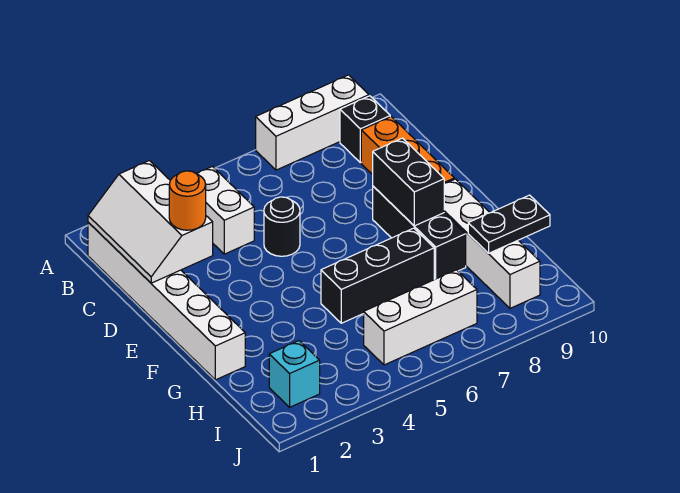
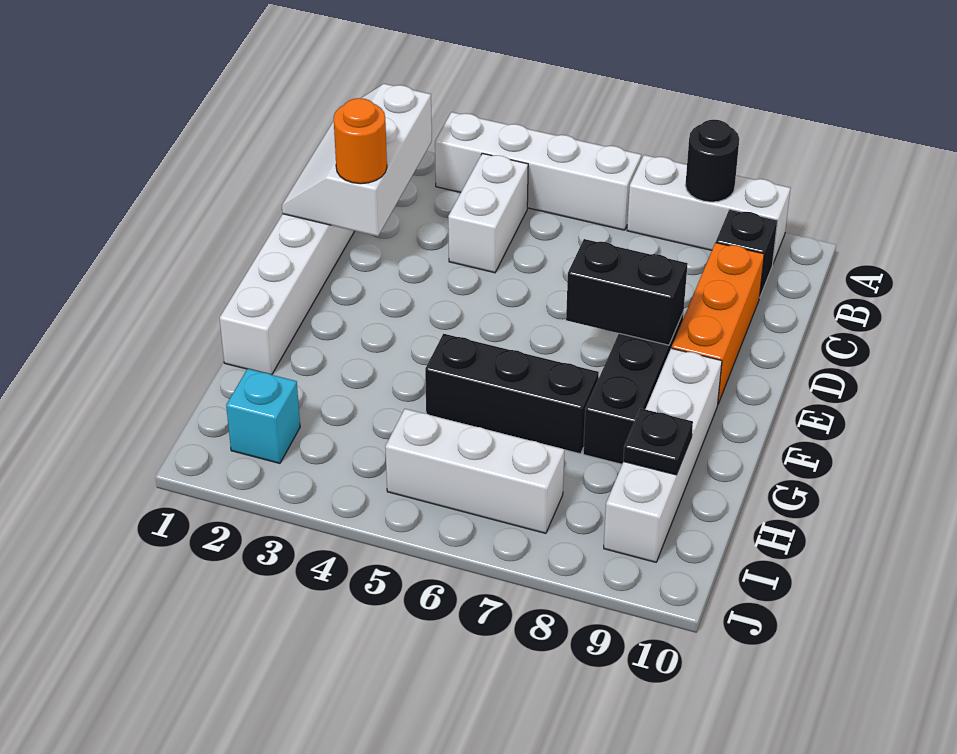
none -> white brick A3:A6 level 1
black round brick D5 level 1 -> black round brick A8 level 2
black brick E8:F8 level 2 -> black brick E7:E8 level 2
black plate H9:H10 level 2 -> black plate H9 level 2

